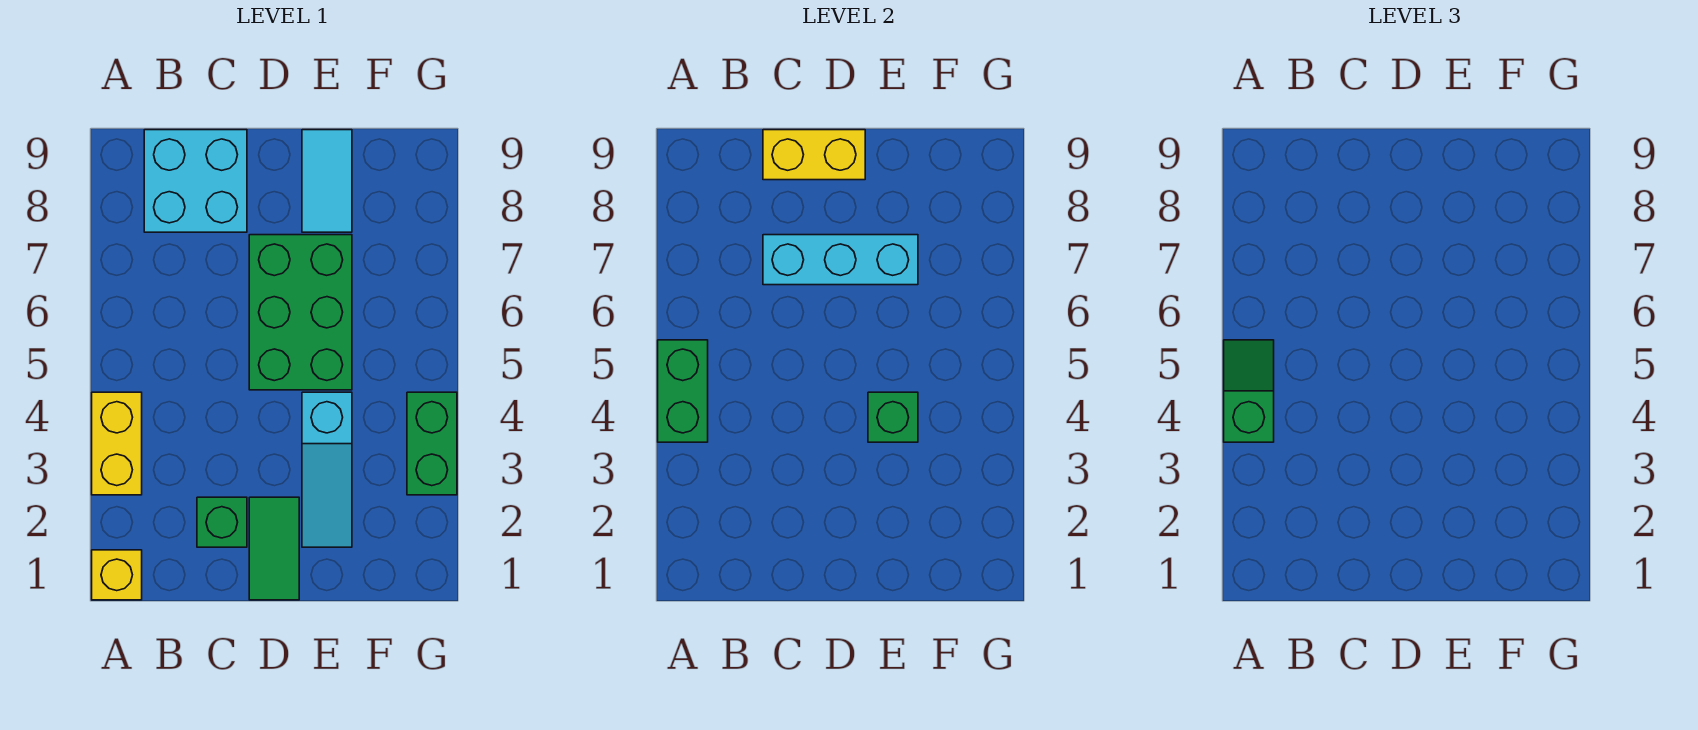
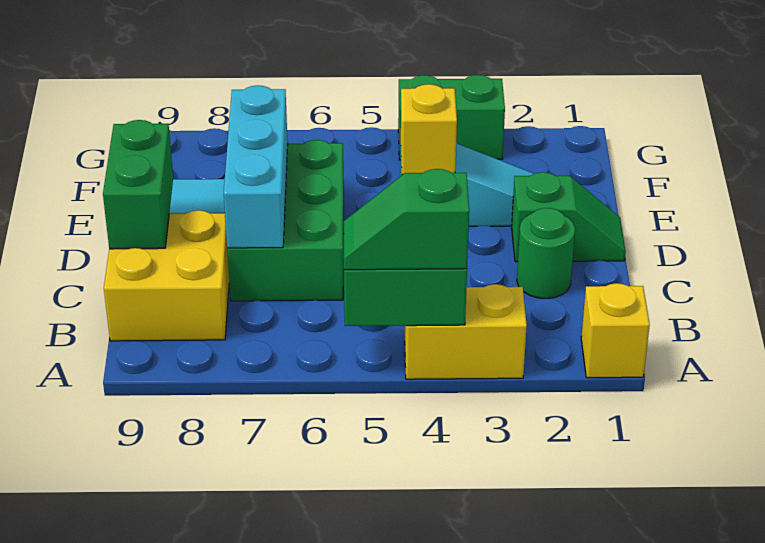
cyan brick B8:C9 level 1 -> yellow brick B8:C9 level 1
green brick C2 level 1 -> green round brick C2 level 1
yellow brick C9:D9 level 2 -> green brick C9:D9 level 2
green tile D1:D2 level 1 -> green slope D1:D2 level 1 top 2
green brick D5:E7 level 1 -> green brick C6:E7 level 1
green brick E4 level 2 -> yellow brick E4 level 2

